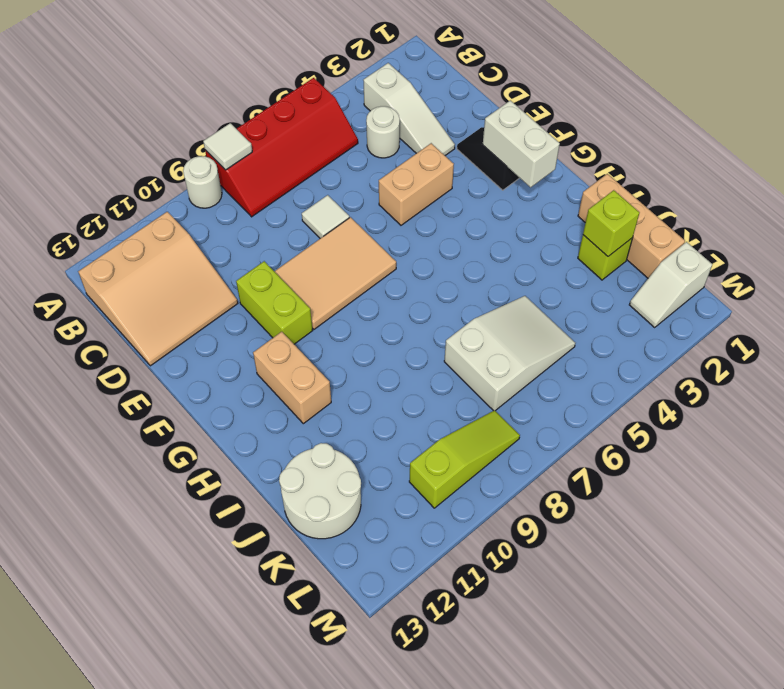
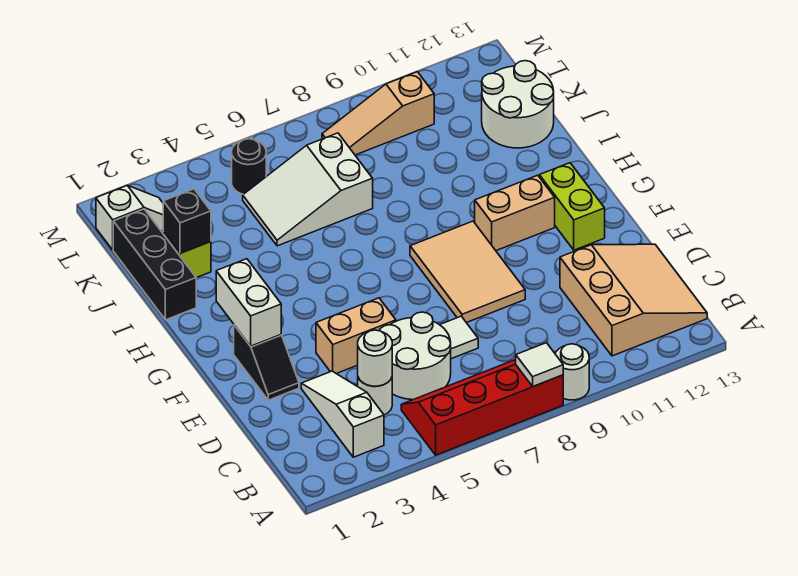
tan slope B11:D13 level 1 top B -> tan slope B11:D13 level 1 top 11
none -> white round brick C4 level 2
none -> white round brick C5:D6 level 1
tan tile E7:F9 level 1 -> tan tile E8:G9 level 1
lime brick E10:F10 level 1 -> lime brick F12:G12 level 1
tan brick G11:H11 level 1 -> tan brick G10:G11 level 1
tan brick I1:K1 level 1 -> black brick I1:K1 level 1
lime brick J2 level 2 -> black brick J2 level 2
none -> black round brick L5 level 1
lime slope L8:L10 level 1 top 10 -> tan slope L8:L10 level 1 top 10

